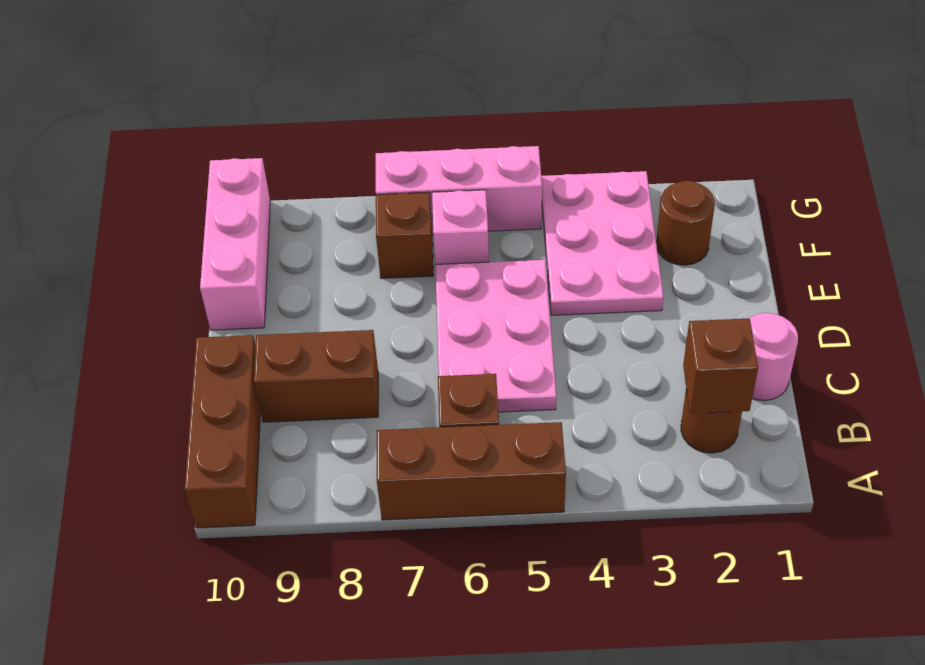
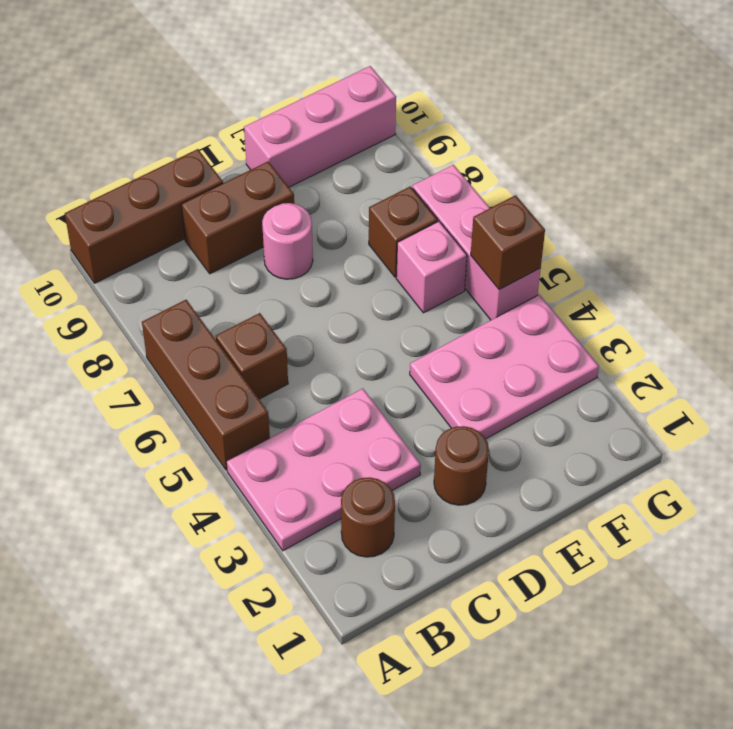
brown brick B2 level 2 -> brown brick G5 level 2
pink round brick C1 level 1 -> pink round brick D8 level 1
pink plate C5:E6 level 1 -> pink plate A3:C4 level 1
brown brick C8:C9 level 1 -> brown brick C9:D9 level 1
brown round brick F2 level 1 -> brown round brick D2 level 1

